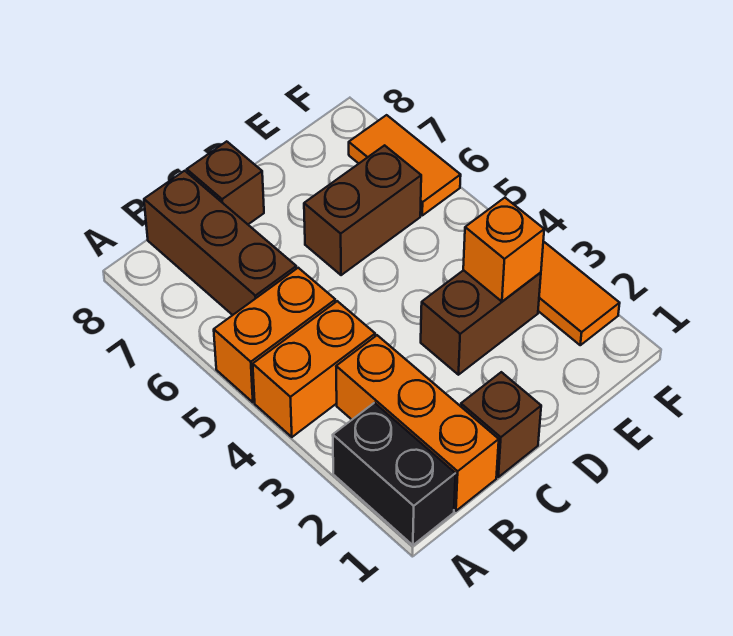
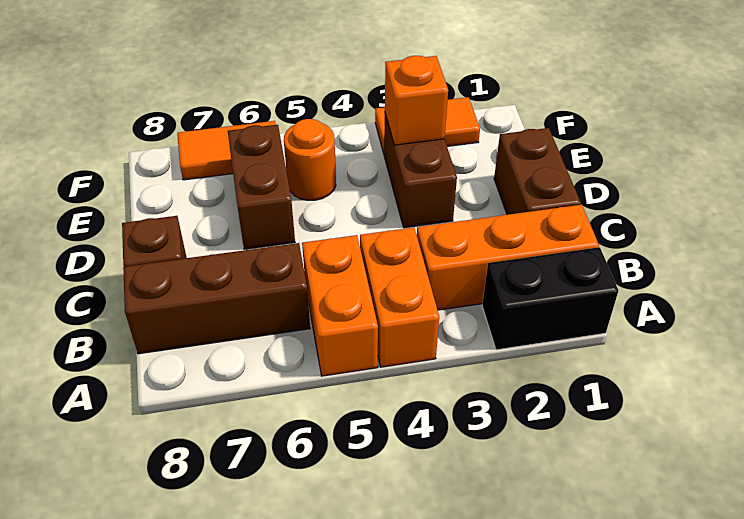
brown brick C1 level 1 -> brown brick C1:D1 level 1
none -> orange round brick E5 level 1

